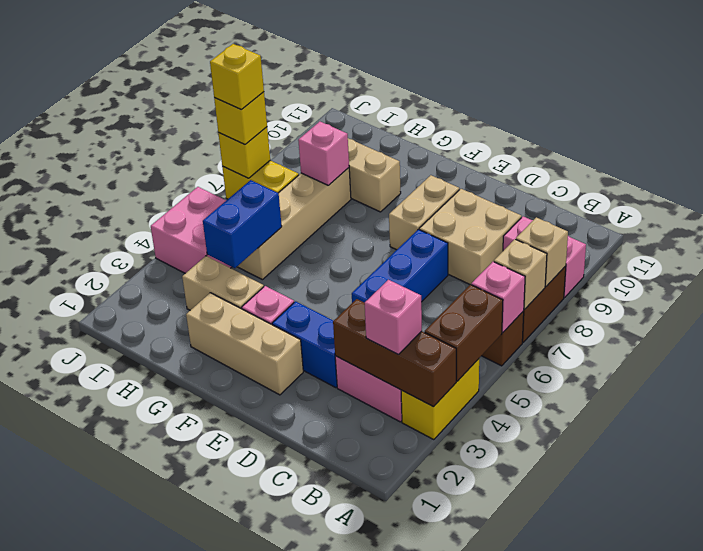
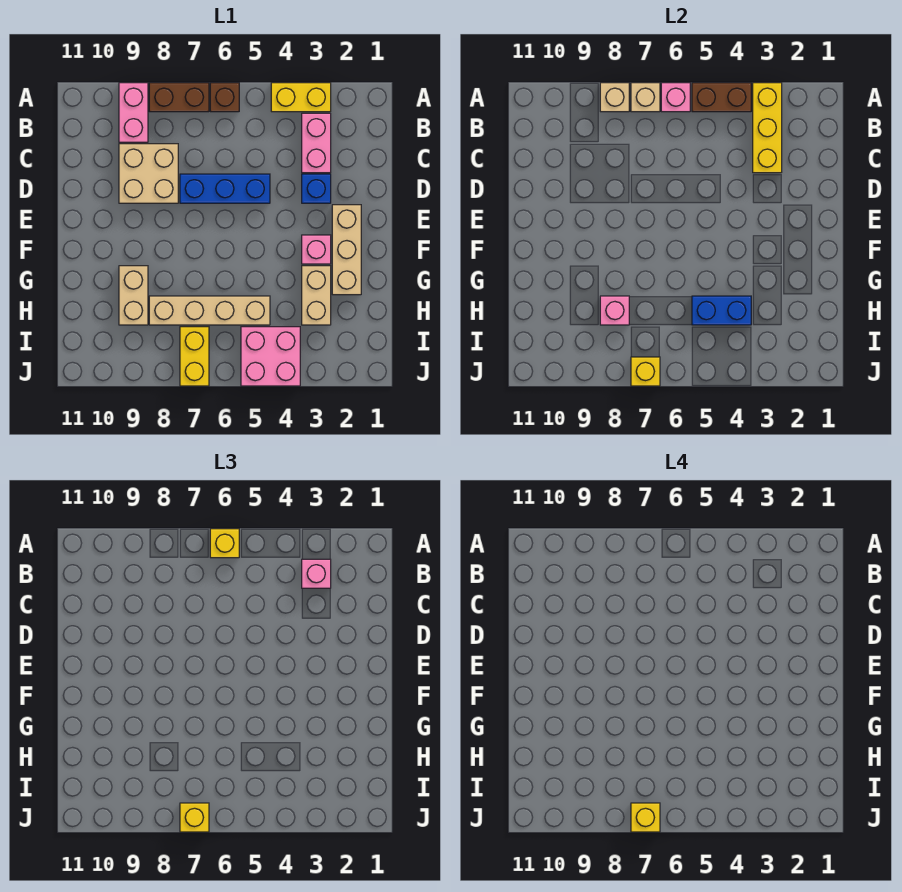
brown brick A3:C3 level 2 -> yellow brick A3:C3 level 2
none -> yellow brick A6 level 3
blue brick D3:E3 level 1 -> blue brick D3 level 1
tan brick E8:E9 level 1 -> none

